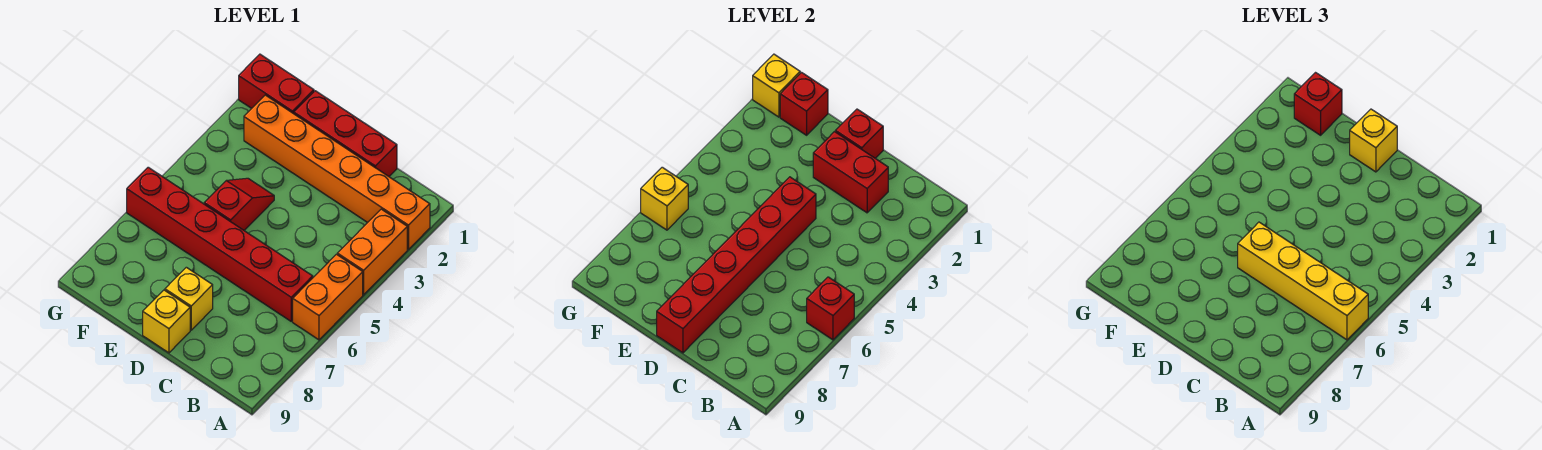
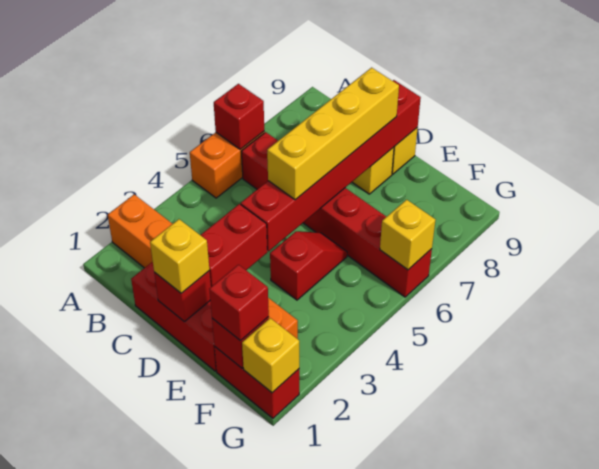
orange brick A3:A4 level 1 -> none
yellow brick A6:D6 level 3 -> yellow brick D5:D8 level 3
red brick C2:D2 level 2 -> red brick D2:D3 level 2
red slope E4:E5 level 1 top 5 -> red slope E4:E5 level 1 top 4

